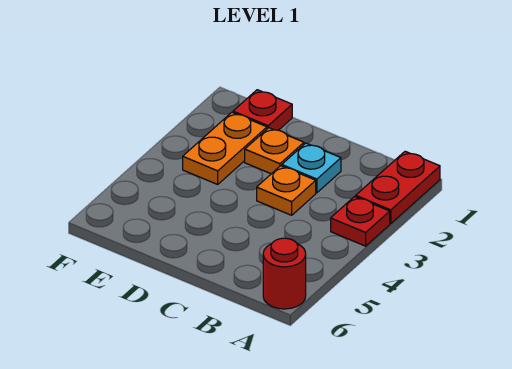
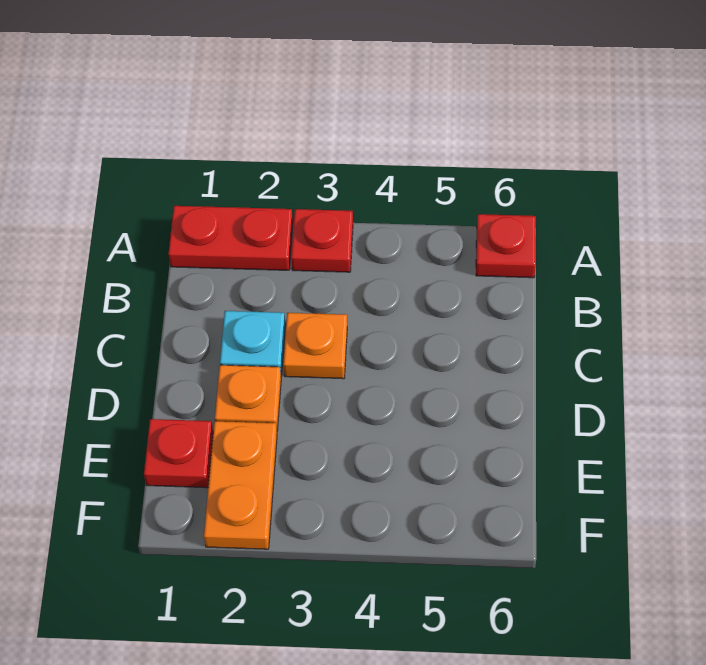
red round brick A6 level 1 -> red plate A6 level 1
orange plate E2:E3 level 1 -> orange plate E2:F2 level 1

